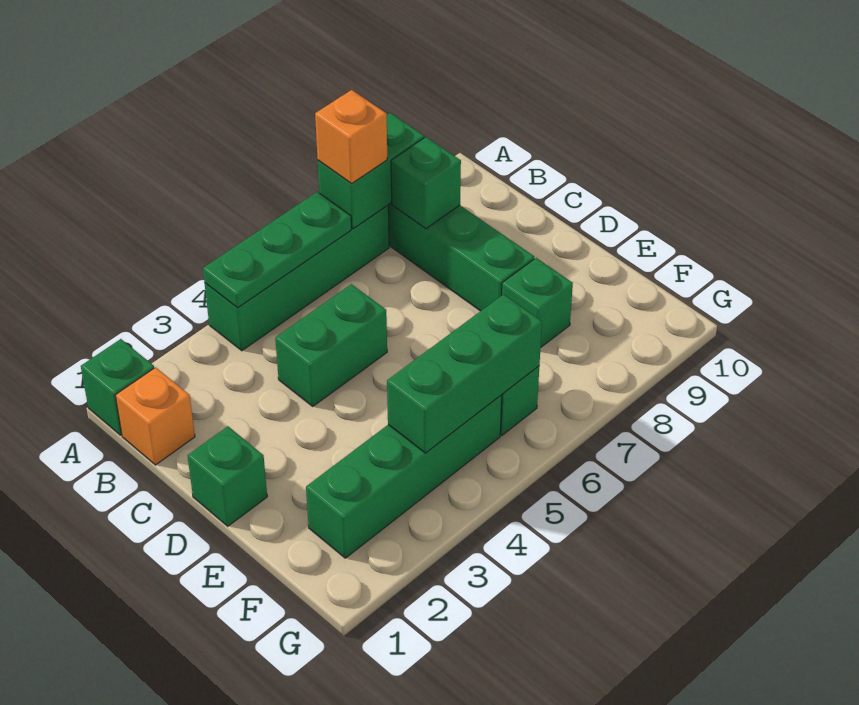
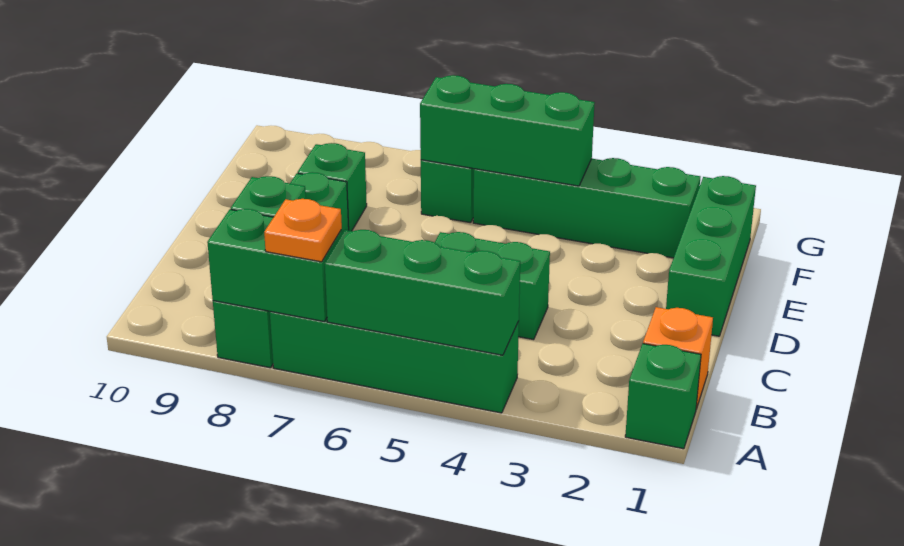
green plate A4:A6 level 2 -> green brick A4:A6 level 2
orange brick A7 level 3 -> orange plate A7 level 3
green brick D1 level 1 -> green brick D1:F1 level 1

